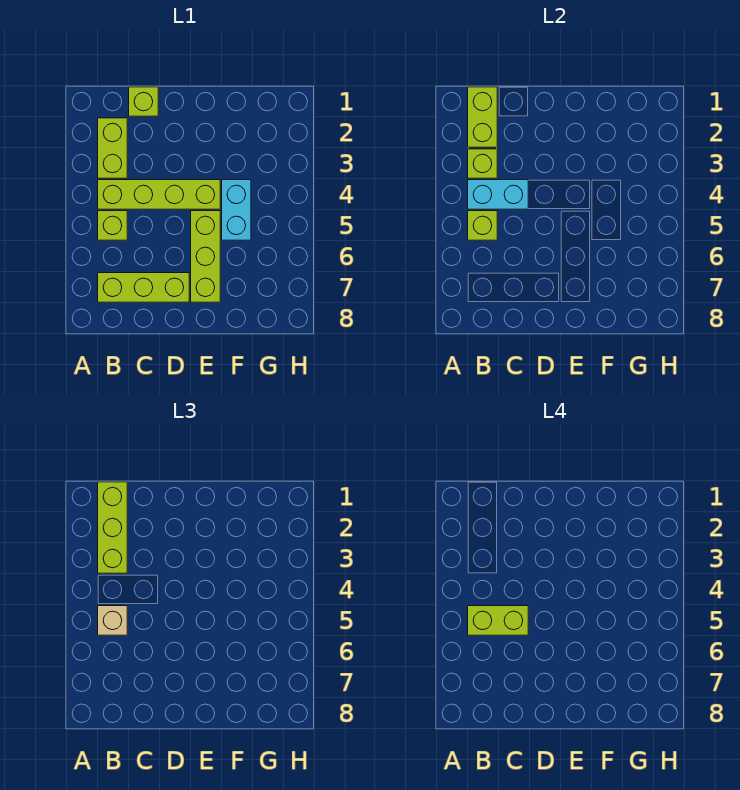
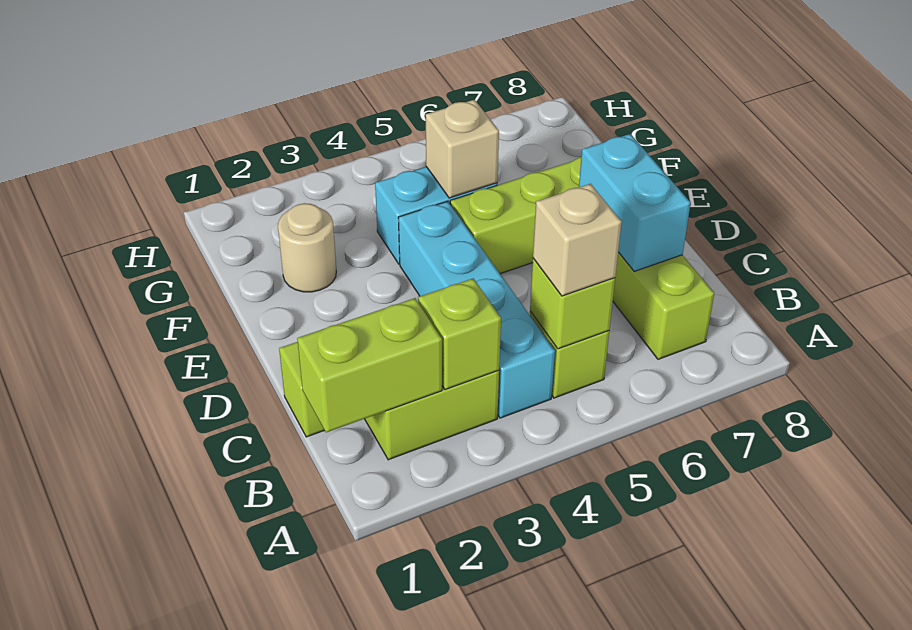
lime brick B1:B3 level 3 -> none
lime brick B4:E4 level 1 -> cyan brick B4:E4 level 1
cyan brick B4:C4 level 2 -> cyan brick C7:D7 level 2
lime brick B5:C5 level 4 -> none
none -> tan round brick F2 level 1
none -> tan brick F5 level 2

